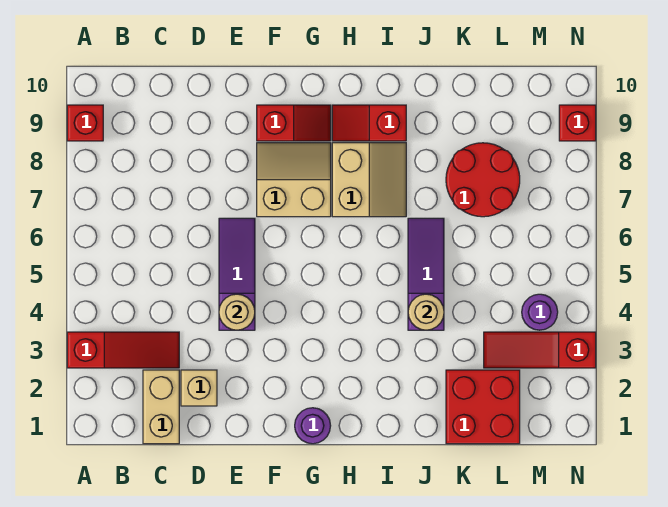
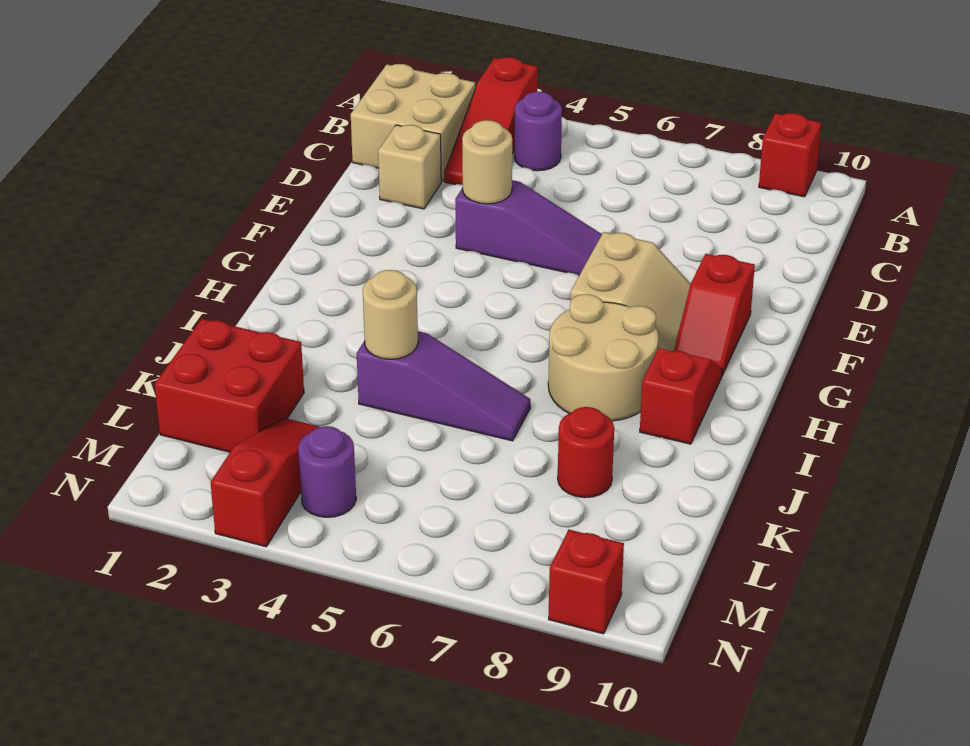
tan brick C1:C2 level 1 -> tan brick B1:C2 level 1
purple round brick G1 level 1 -> purple round brick B4 level 1
tan slope H7:I8 level 1 top H -> tan round brick H7:I8 level 1
red round brick K7:L8 level 1 -> red round brick K8 level 1

